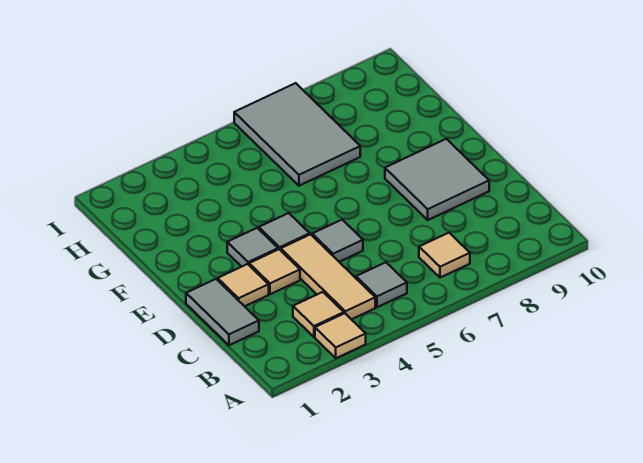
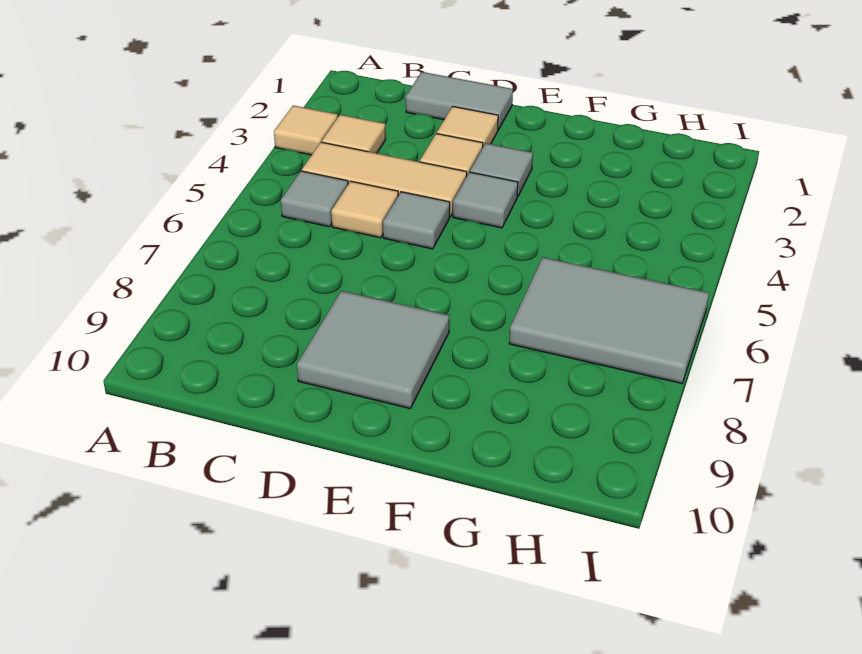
tan tile B7 level 1 -> tan tile C5 level 1

